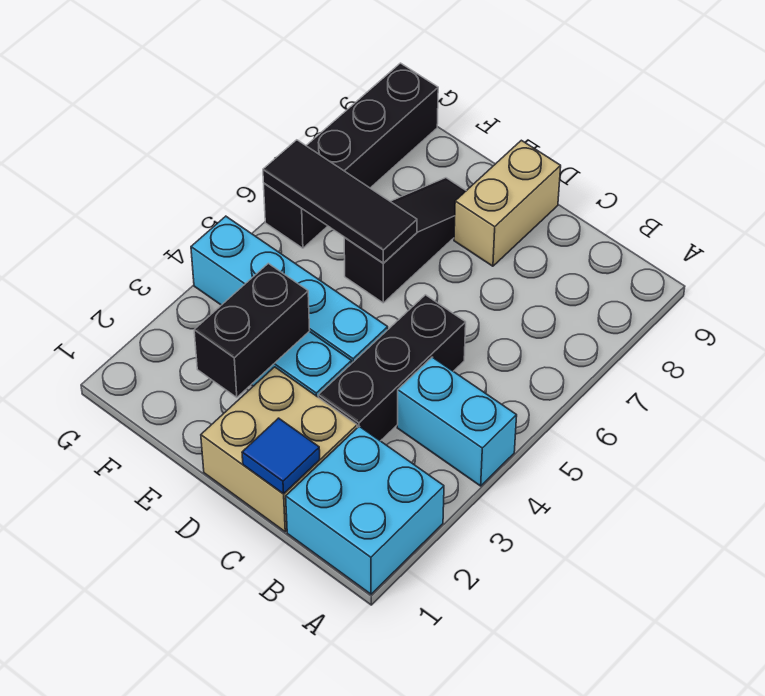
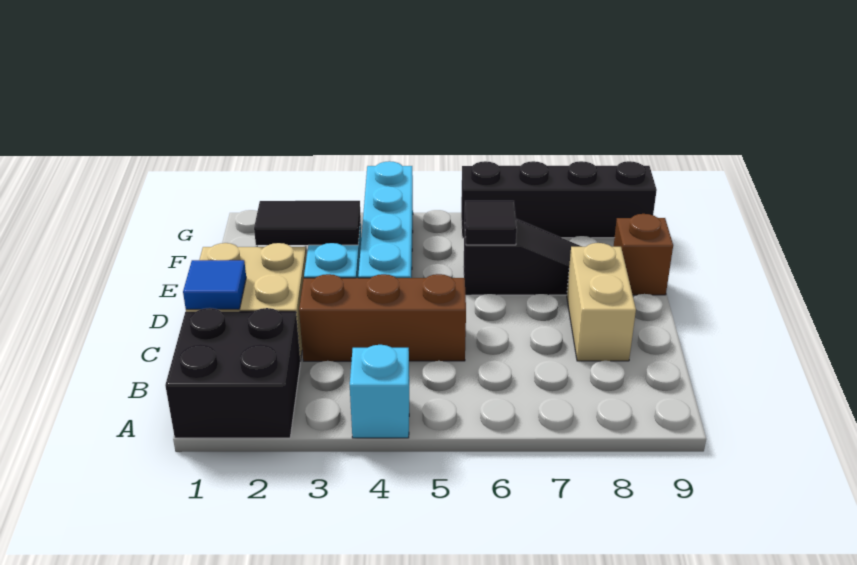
cyan brick A1:B2 level 1 -> black brick A1:B2 level 1
cyan brick A4:B4 level 1 -> cyan brick A4 level 1
black brick C3:C5 level 1 -> brown brick C3:C5 level 1
tan brick D8:D9 level 1 -> tan brick C8:D8 level 1
black brick E2:E3 level 2 -> black tile E2:E3 level 2
black tile E6:G6 level 2 -> black tile E6 level 2
none -> brown brick E9 level 1

